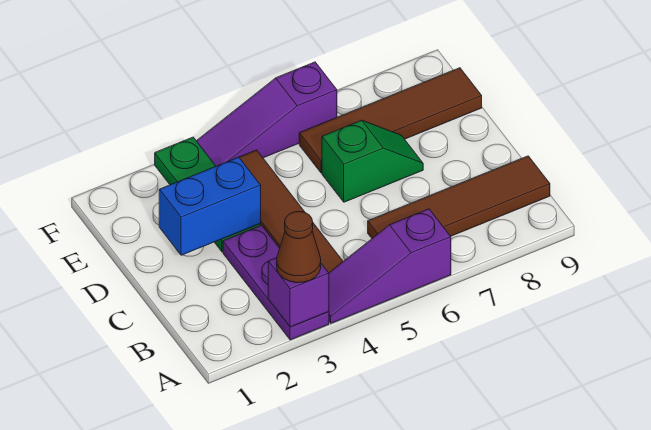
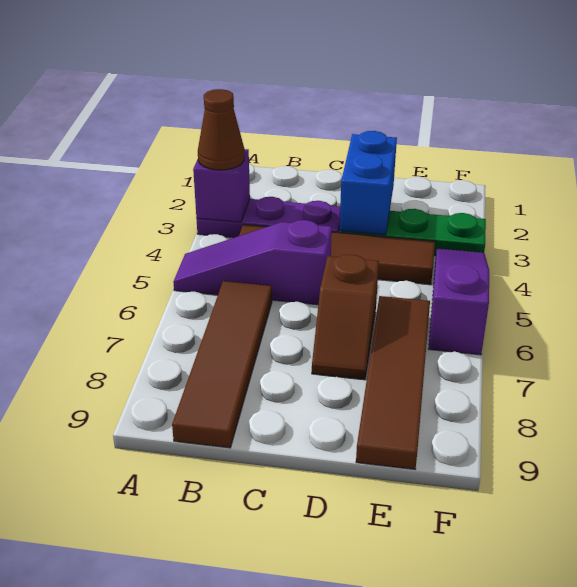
purple slope A4:A6 level 1 top 6 -> purple slope A5:C5 level 1 top C
green slope D6:D7 level 1 top 6 -> brown slope D6:D7 level 1 top 6

